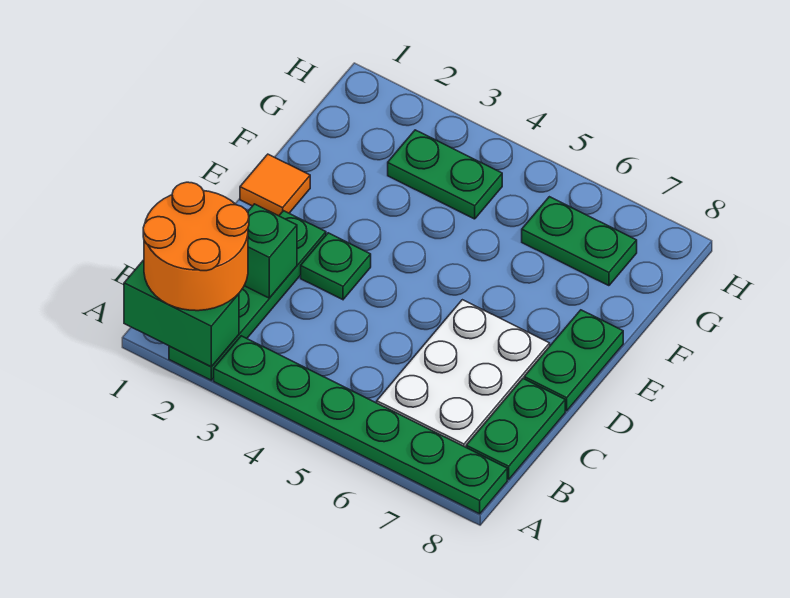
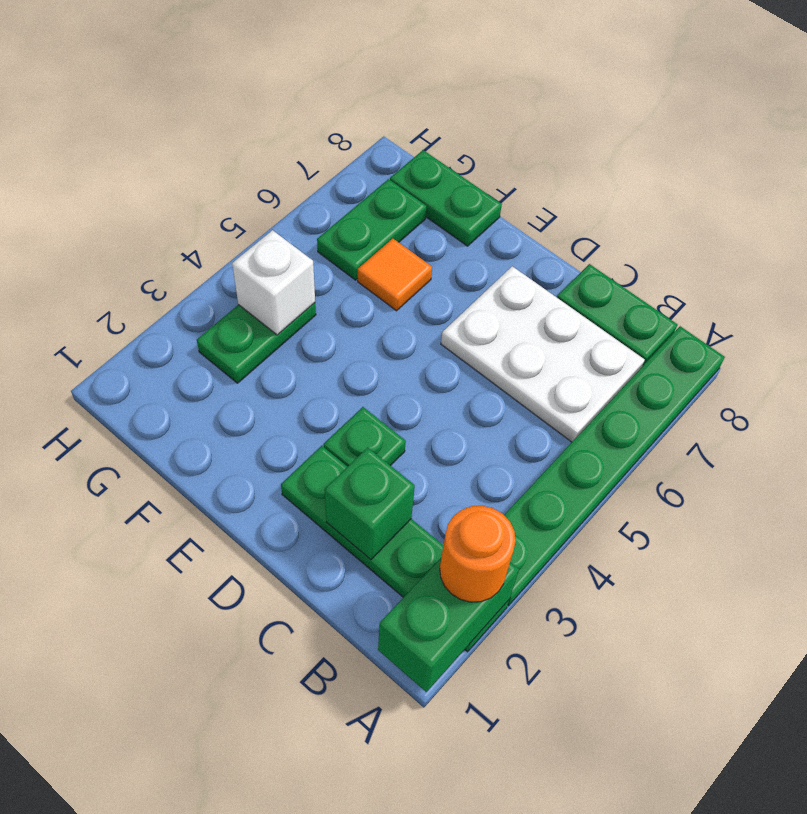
orange round brick A1:B2 level 3 -> orange round brick A2 level 3
green plate D8:E8 level 1 -> green plate F8:G8 level 1
orange tile E1 level 1 -> orange tile F6 level 1
none -> white brick G4 level 2

